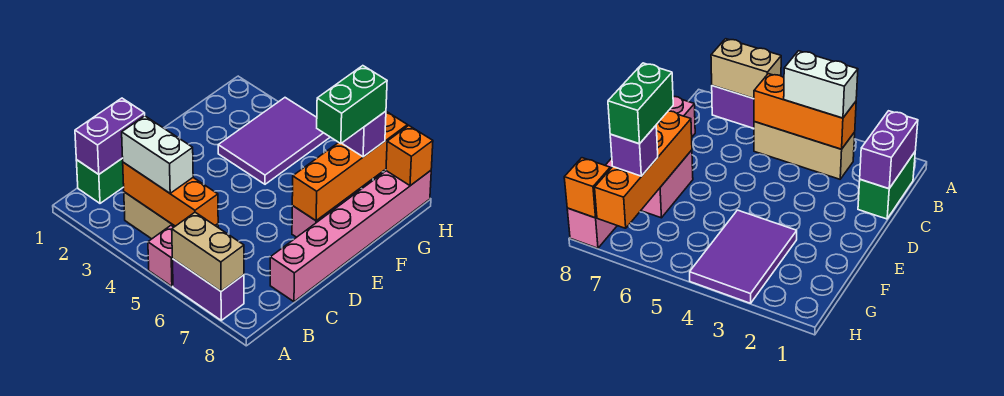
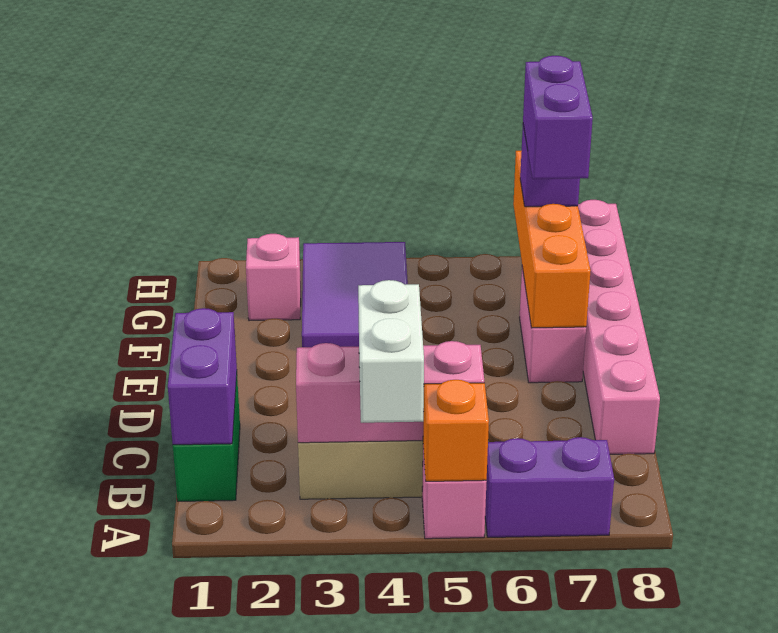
tan brick A6:A7 level 2 -> none
orange brick B3:B5 level 2 -> pink brick B3:B5 level 2
white brick B3:B4 level 3 -> white brick A4:B4 level 3
green brick F7:G7 level 4 -> purple brick F7:G7 level 4
none -> pink brick G2 level 1
orange brick H8 level 2 -> orange brick A5 level 2

